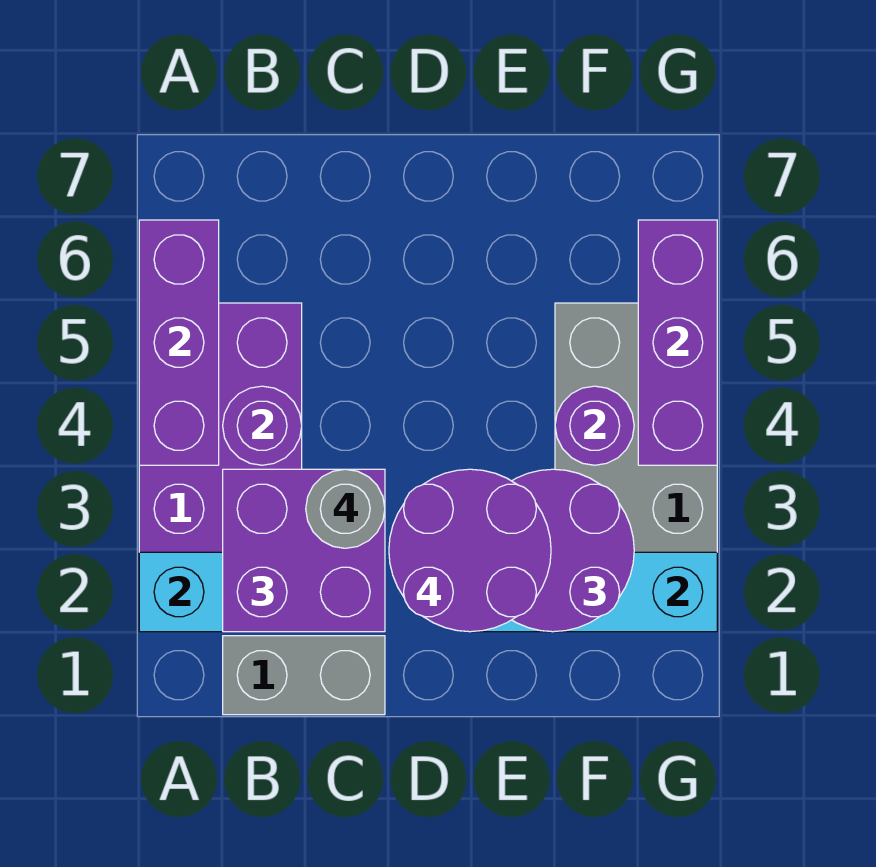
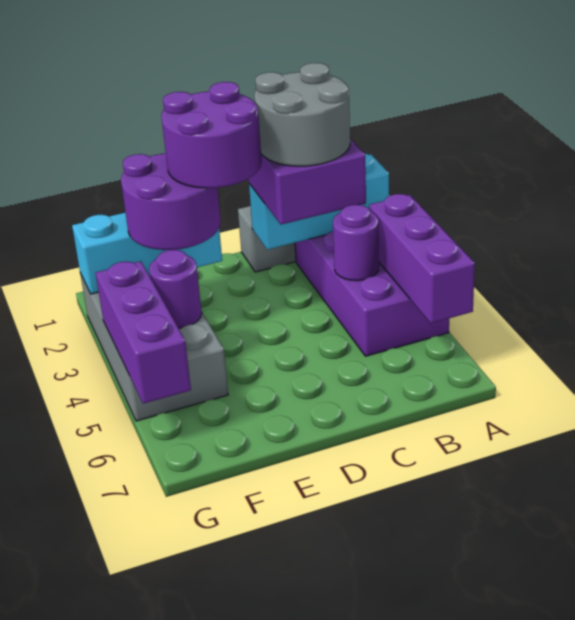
grey round brick C3 level 4 -> grey round brick B2:C3 level 4

